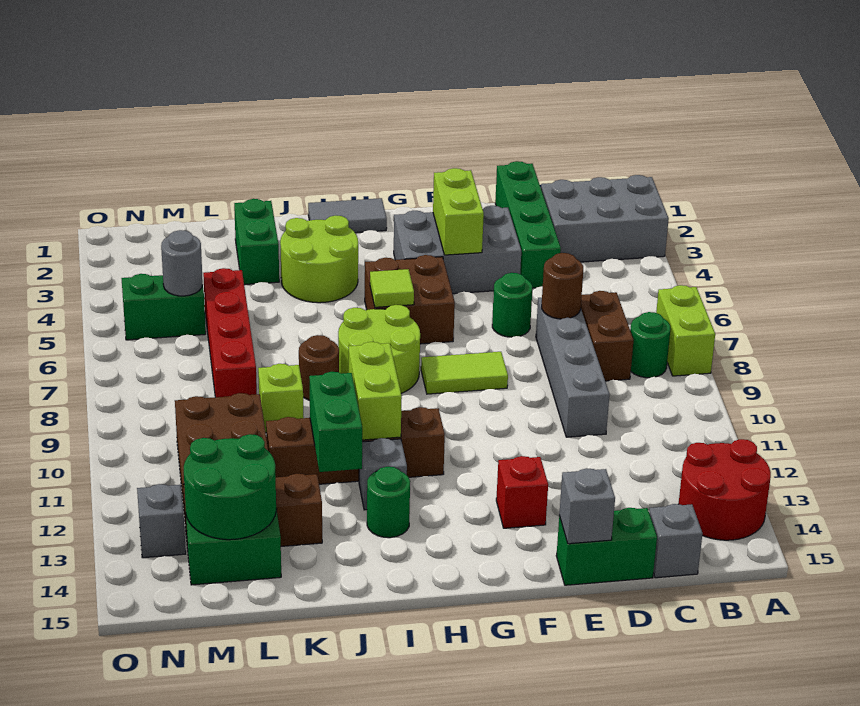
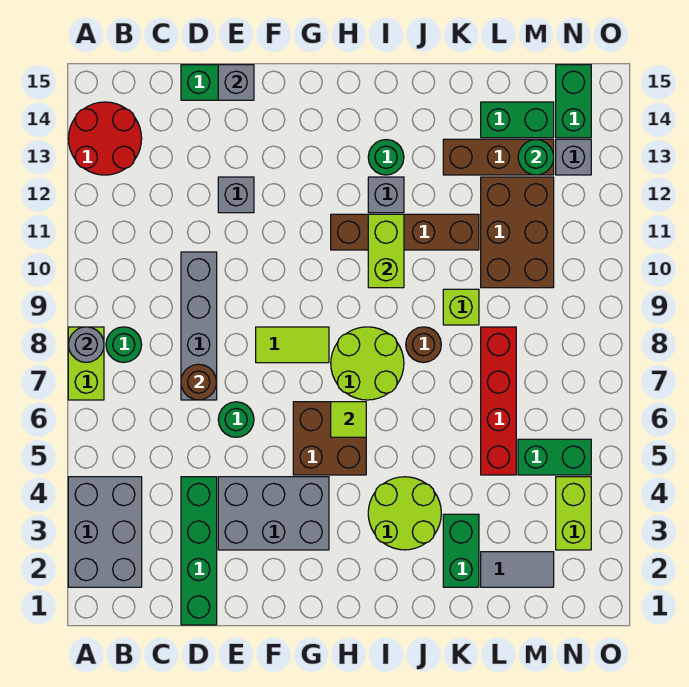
grey brick A2:C3 level 1 -> grey brick A2:B4 level 1
brown brick C7:C8 level 1 -> none
grey brick C15 level 1 -> grey brick E12 level 1
lime brick F3:F4 level 2 -> lime brick N3:N4 level 1
red brick F13 level 1 -> none
grey tile H1:I1 level 1 -> grey tile L2:M2 level 1
green brick J11:J12 level 2 -> green brick N14:N15 level 1
green round brick L13:M14 level 2 -> green round brick M13 level 2
grey round brick M5 level 2 -> grey round brick A8 level 2

